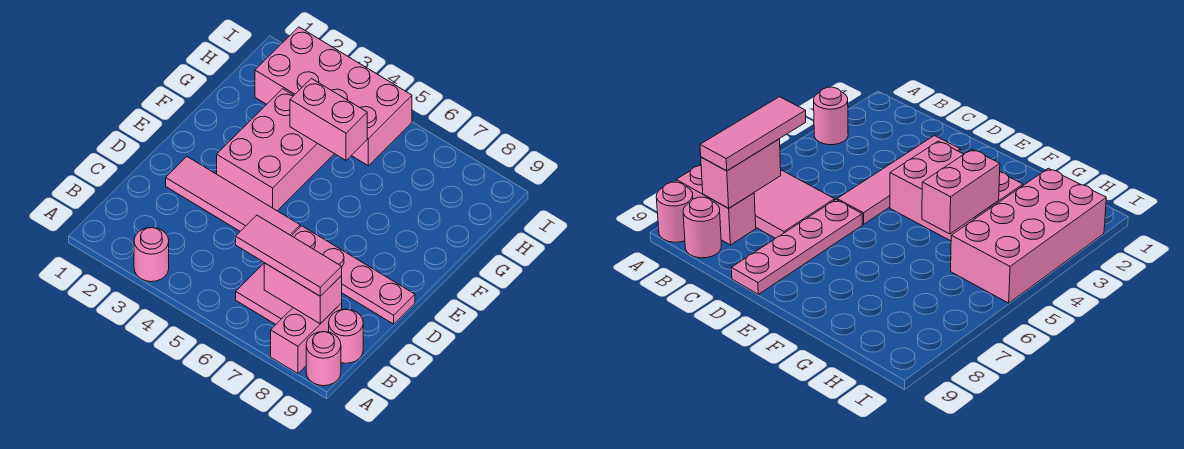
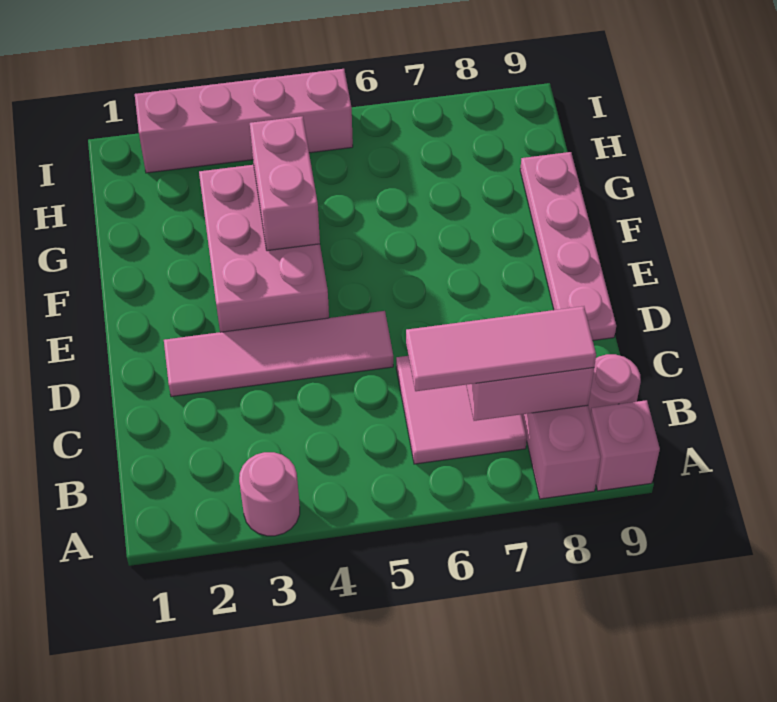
pink round brick A9 level 1 -> pink brick A9 level 1
pink plate D6:D9 level 1 -> pink plate D9:G9 level 1
pink brick G4:G5 level 2 -> pink brick F4:G4 level 2
pink brick H2:I5 level 1 -> pink brick I2:I5 level 1

